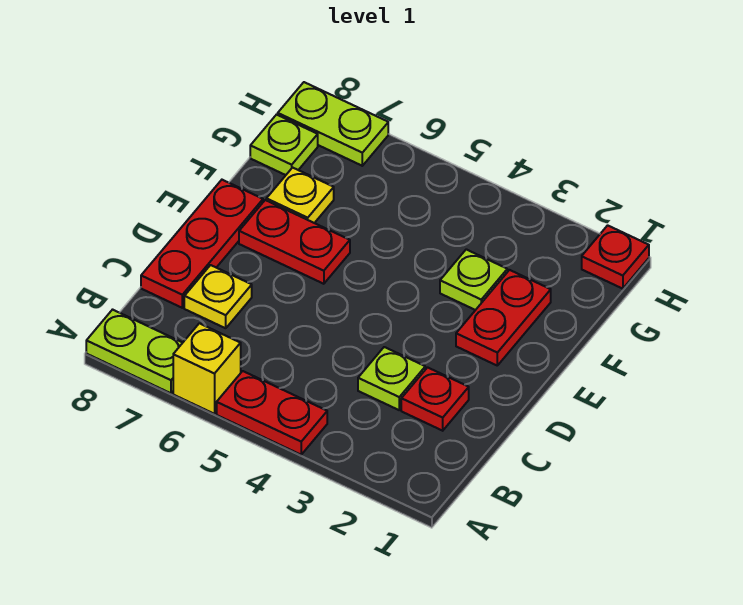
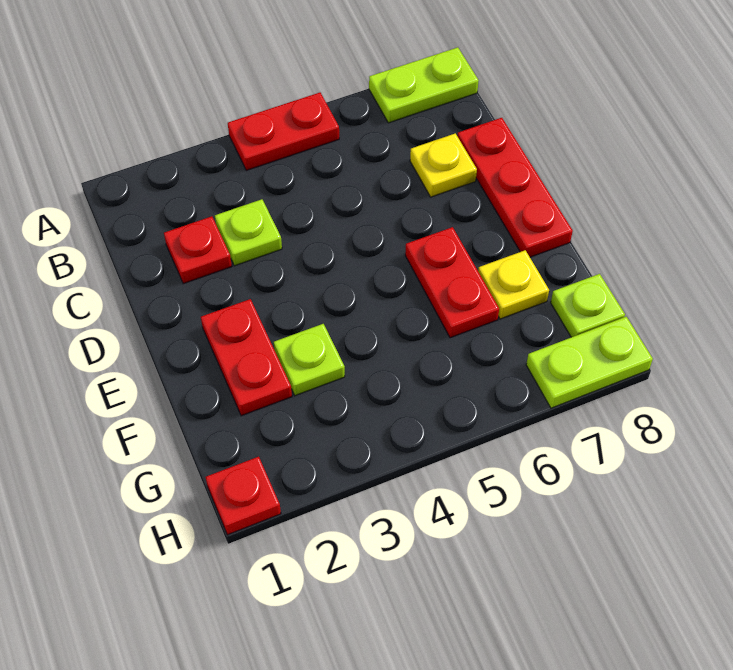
yellow brick A6 level 1 -> none
red plate E6:E7 level 1 -> red plate E6:F6 level 1

